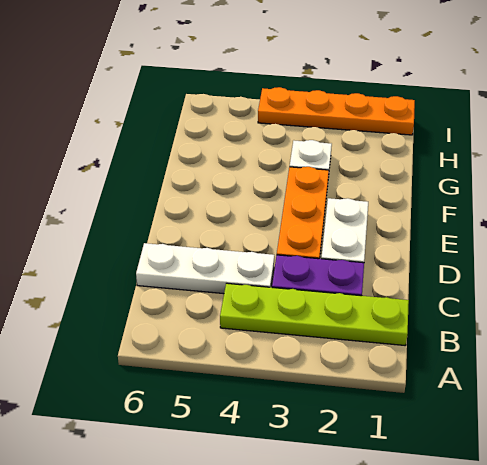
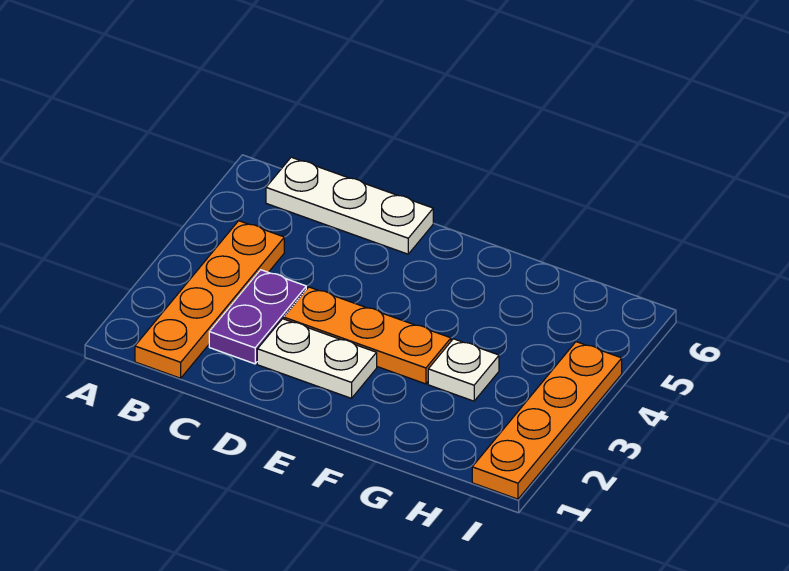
lime plate B1:B4 level 1 -> orange plate B1:B4 level 1
white plate C4:C6 level 1 -> white plate B6:D6 level 1

